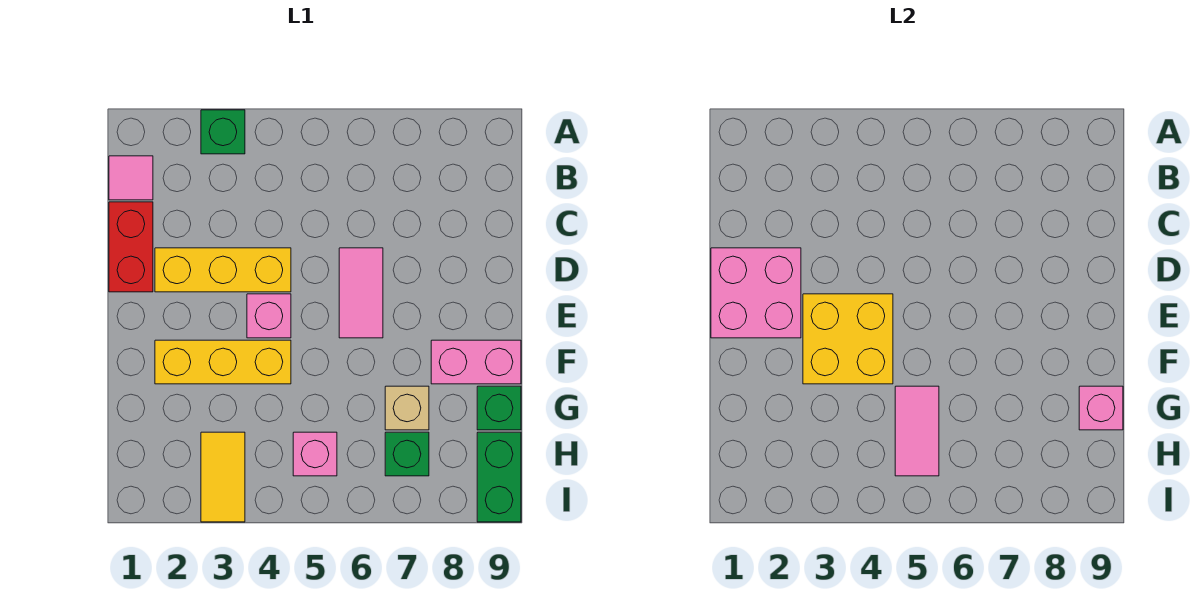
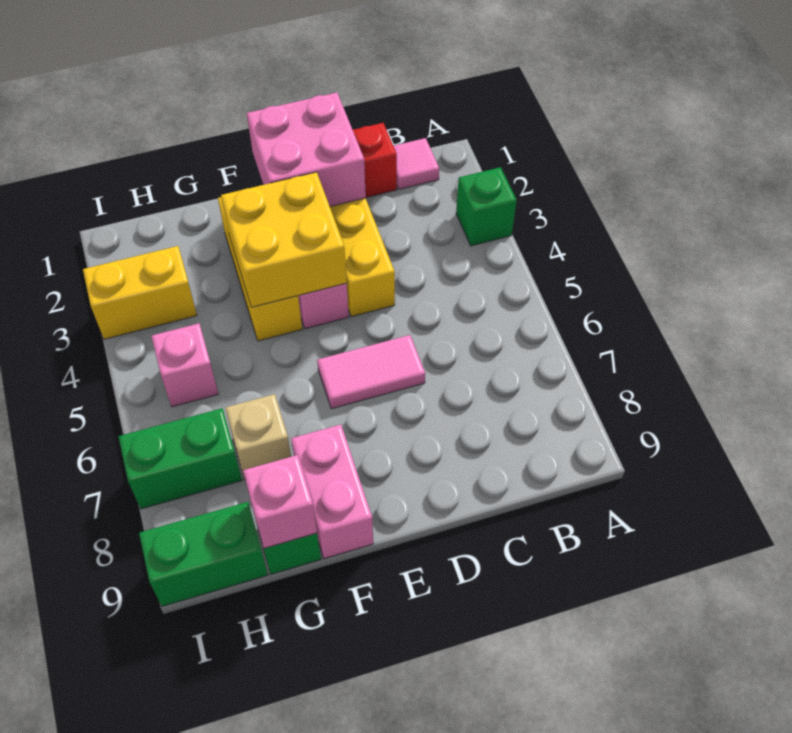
pink tile G5:H5 level 2 -> none
yellow tile H3:I3 level 1 -> yellow brick H3:I3 level 1
green brick H7 level 1 -> green brick H7:I7 level 1

